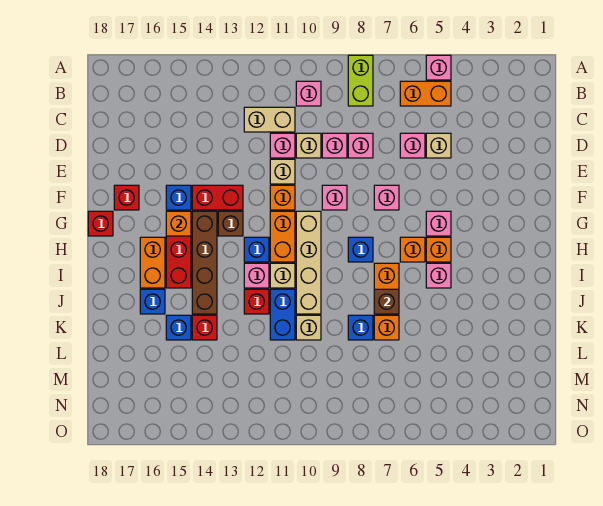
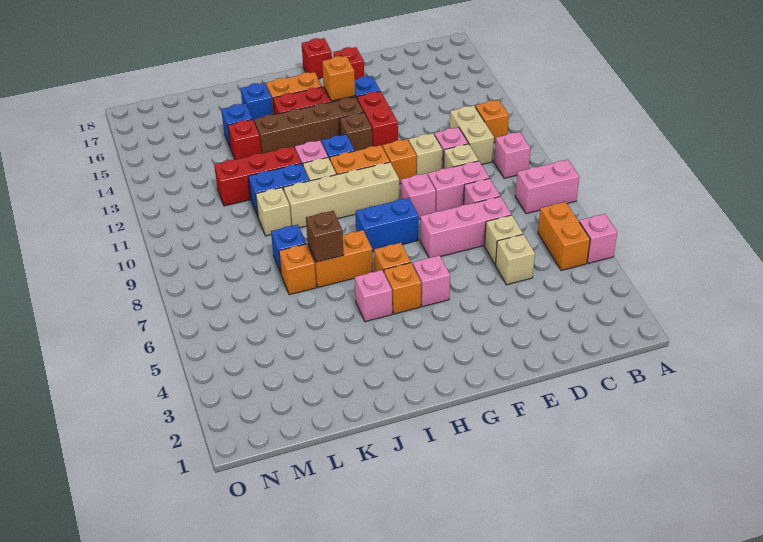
lime brick A8:B8 level 1 -> pink brick A8:B8 level 1
none -> orange brick B12 level 1
pink brick D6 level 1 -> tan brick D6 level 1
pink brick D9 level 1 -> pink brick D9:E9 level 1
pink brick F7 level 1 -> pink brick D7:F7 level 1
blue brick H8 level 1 -> blue brick G8:H8 level 1
red brick J12 level 1 -> red brick J12:L12 level 1

